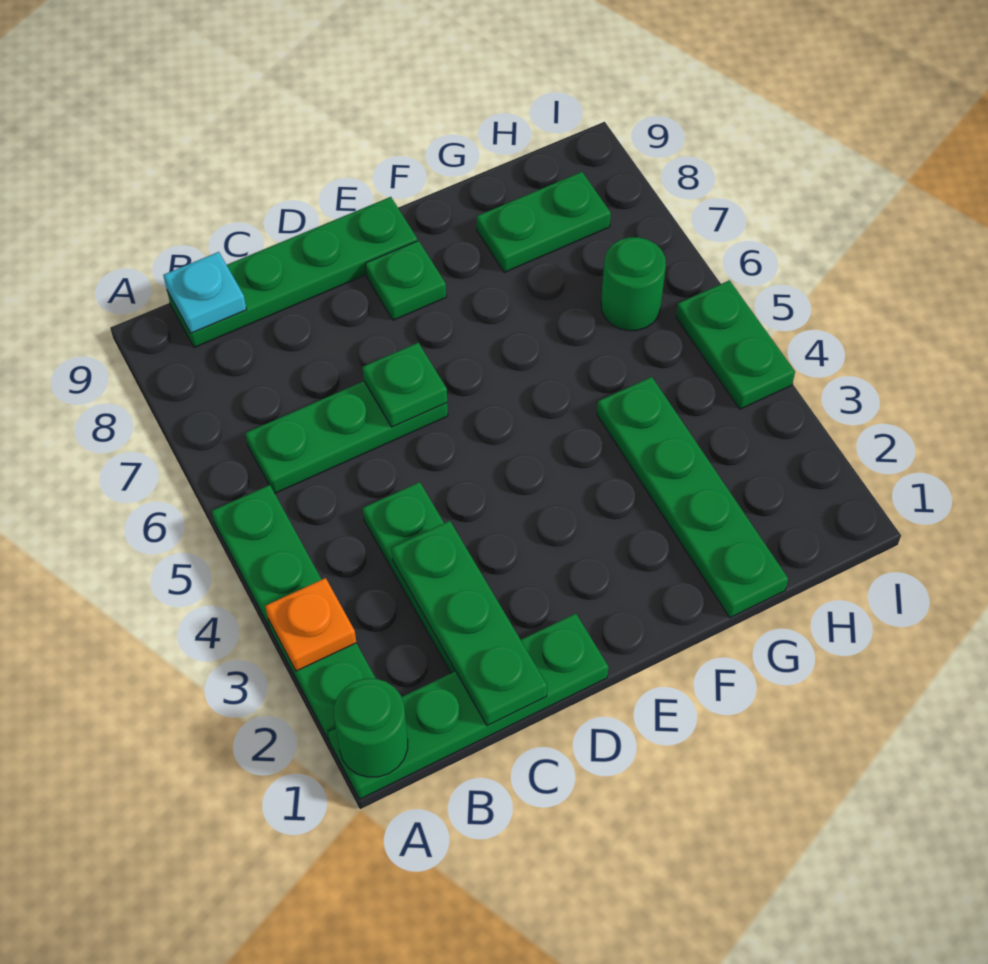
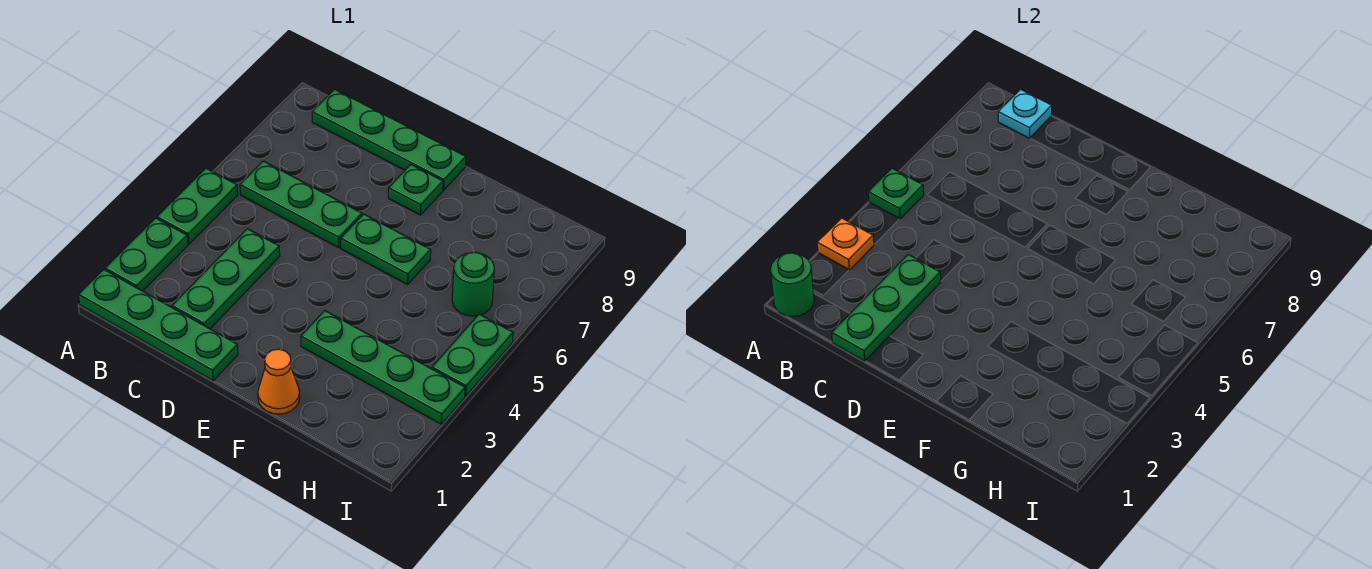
green plate D6 level 2 -> green plate A5 level 2
none -> orange cone F1 level 1
green plate G1:G4 level 1 -> green plate F3:I3 level 1
green plate G8:H8 level 1 -> green plate E6:F6 level 1

